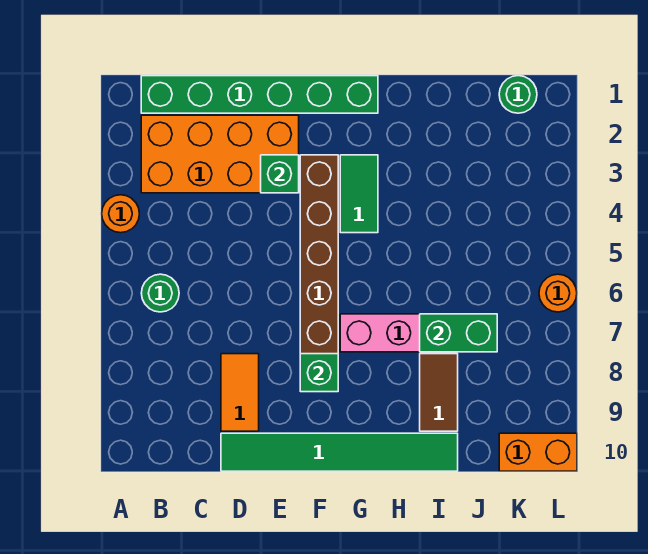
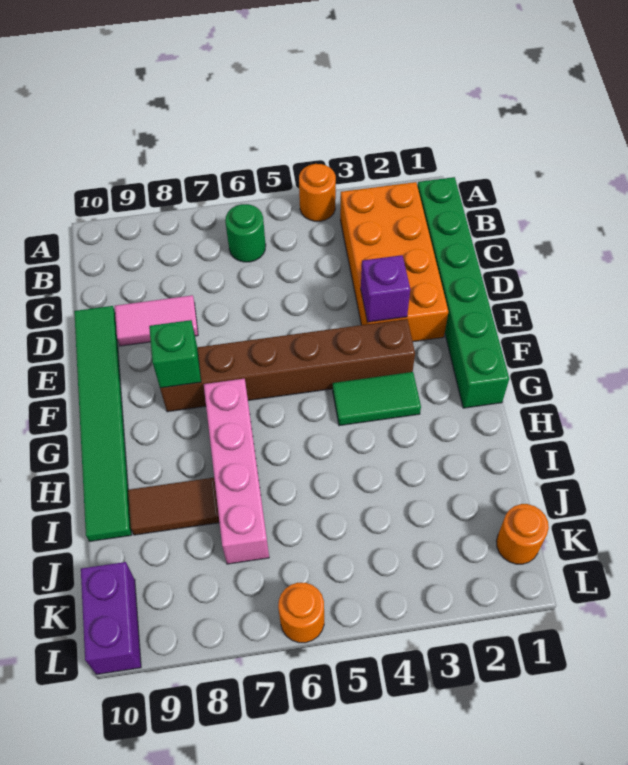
orange tile D8:D9 level 1 -> pink tile D8:D9 level 1
green brick E3 level 2 -> purple brick E3 level 2
green brick I7:J7 level 2 -> none
green round brick K1 level 1 -> orange round brick K1 level 1
orange brick K10:L10 level 1 -> purple brick K10:L10 level 1

